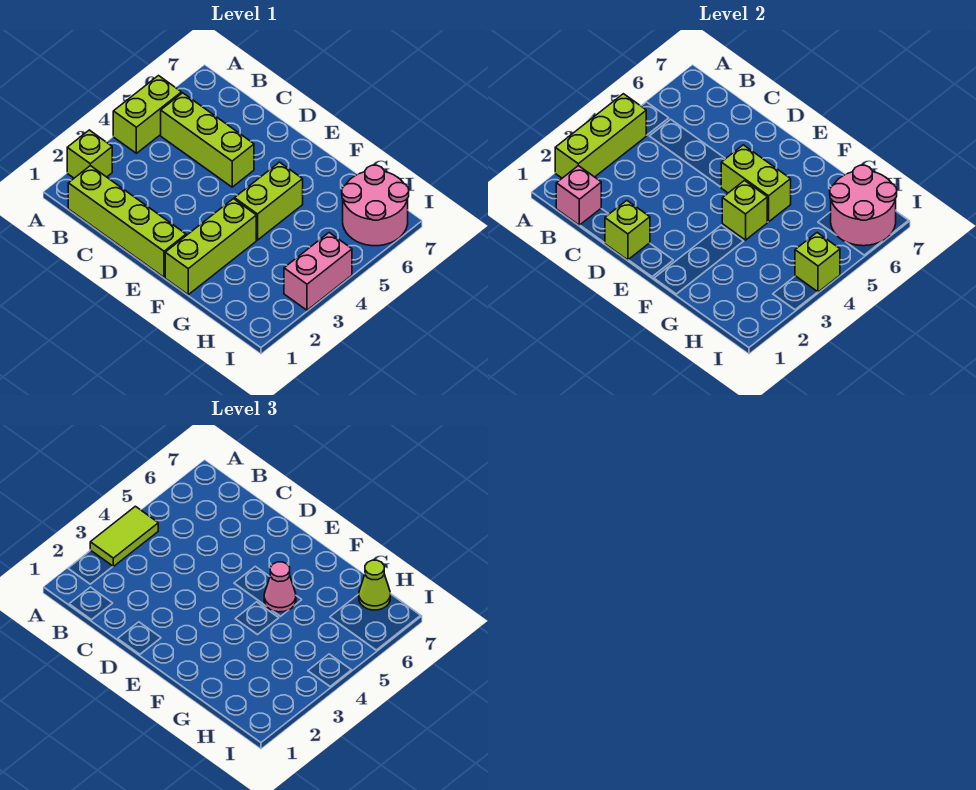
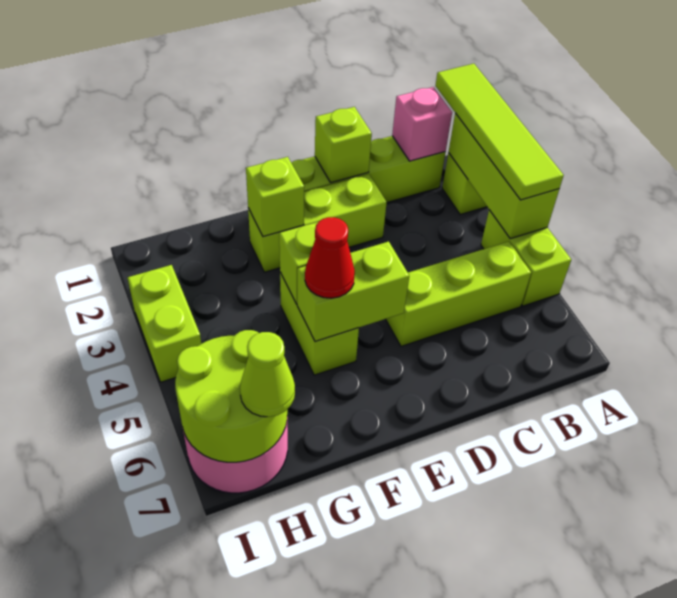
lime tile A3:A4 level 3 -> lime tile A1:A4 level 3
lime brick F1:F3 level 1 -> lime brick D2:F2 level 1
pink cone F5 level 3 -> red cone F5 level 3
pink round brick H6:I7 level 2 -> lime round brick H6:I7 level 2
pink brick I3:I4 level 1 -> lime brick I3:I4 level 1
lime brick I4 level 2 -> lime brick F2 level 2

